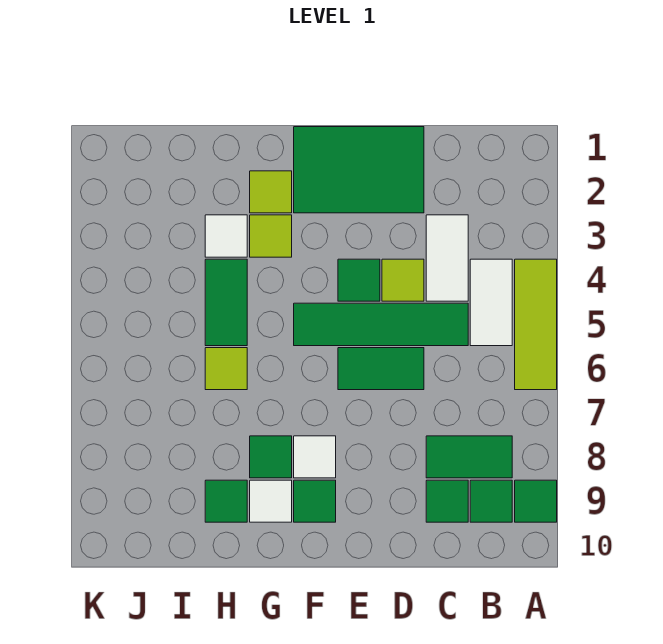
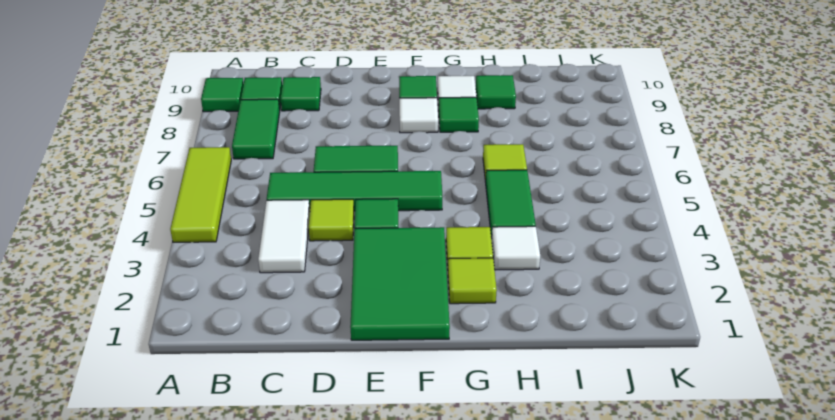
white tile B4:B5 level 1 -> none
green tile B8:C8 level 1 -> green tile B7:B8 level 1
green tile D1:F2 level 1 -> green tile E1:F3 level 1

